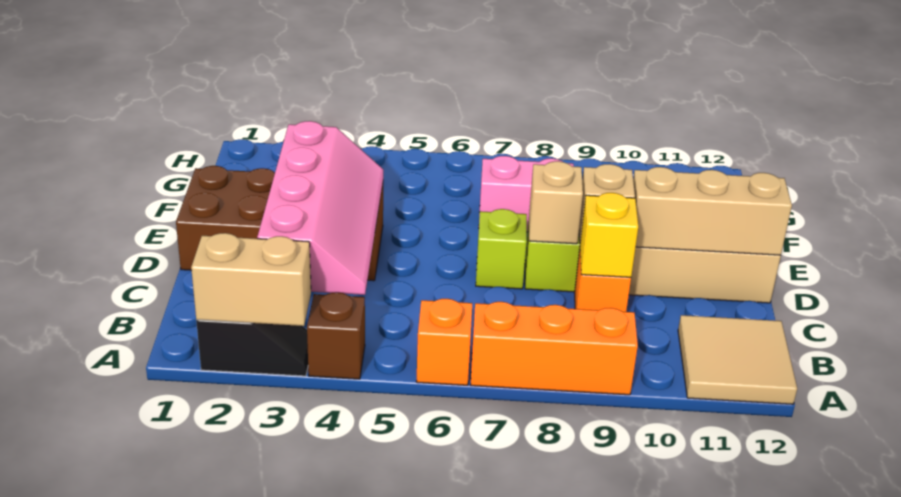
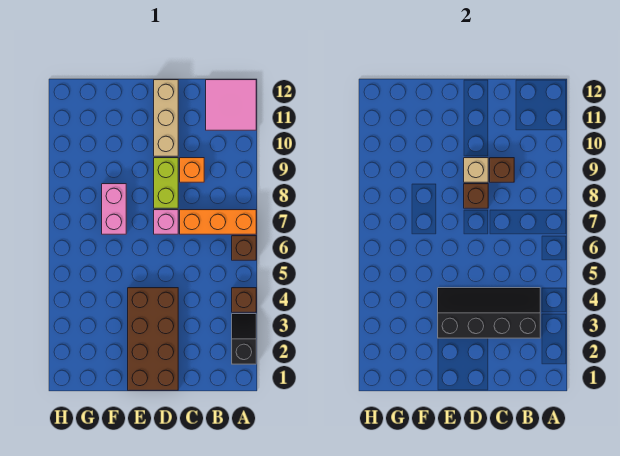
tan brick A2:A3 level 2 -> none
orange brick A6 level 1 -> brown brick A6 level 1
orange brick A7:A9 level 1 -> orange brick A7:C7 level 1
tan tile A11:B12 level 1 -> pink tile A11:B12 level 1
pink slope B3:E4 level 2 top 3 -> black slope B3:E4 level 2 top 3
yellow brick C9 level 2 -> brown brick C9 level 2
lime brick D7 level 1 -> pink brick D7 level 1
tan brick D8 level 2 -> brown brick D8 level 2
tan brick D10:D12 level 2 -> none

